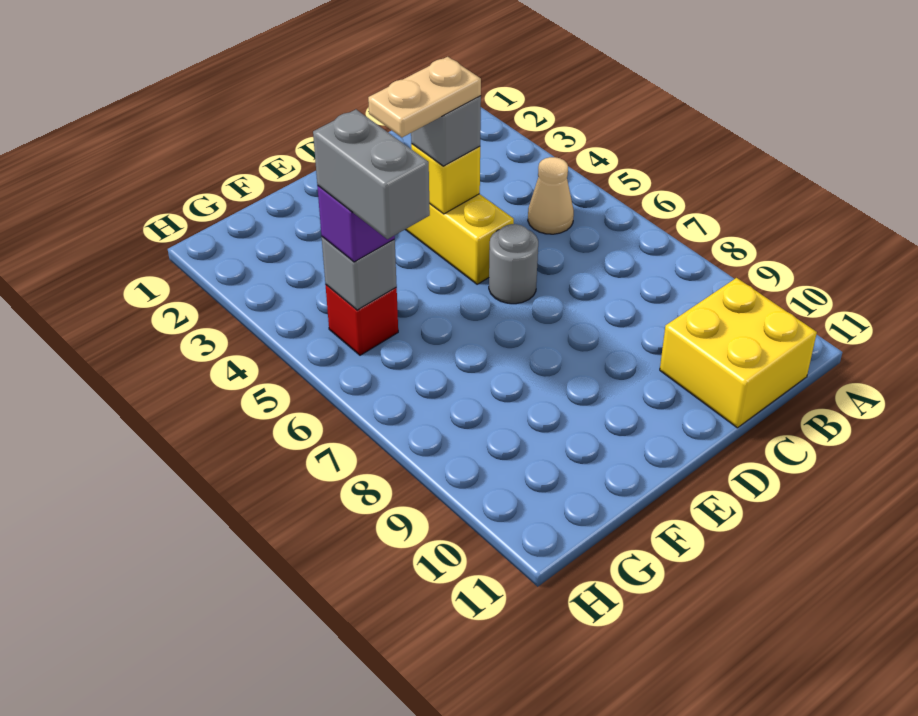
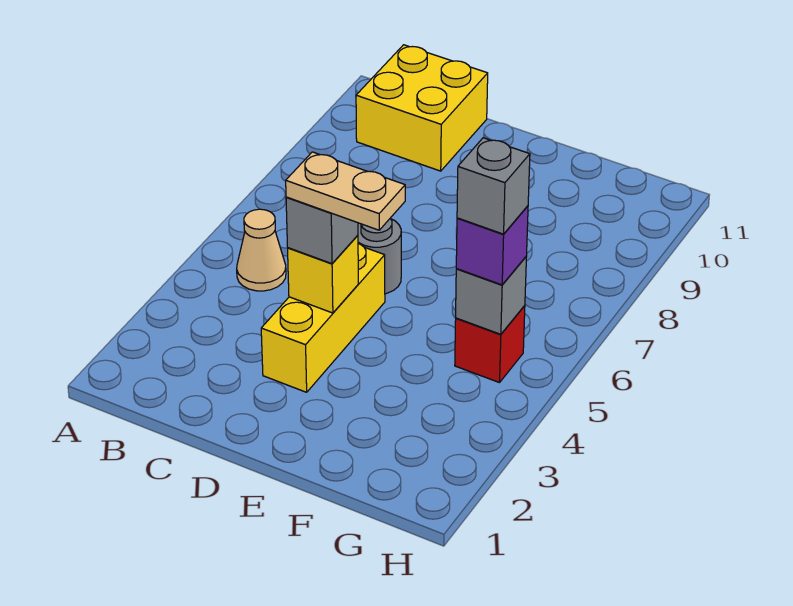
grey brick G5:G6 level 4 -> grey brick G5 level 4

